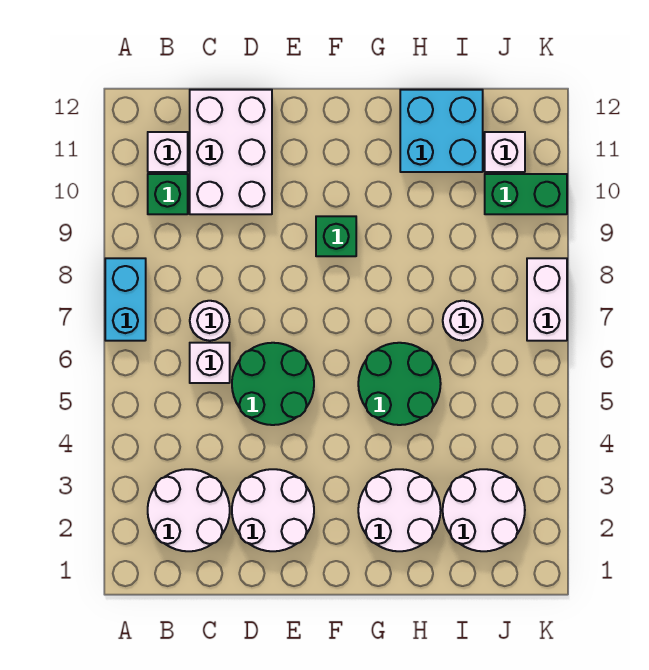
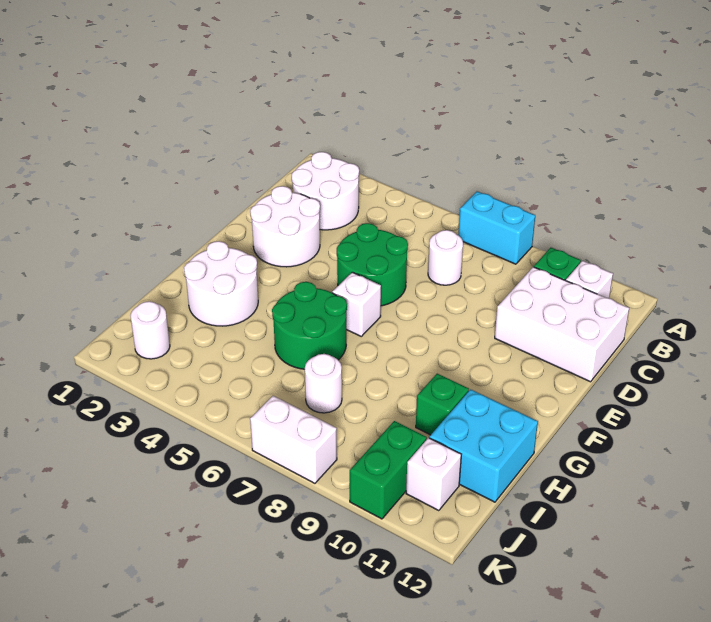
white brick C6 level 1 -> white brick F6 level 1
green brick F9 level 1 -> green brick H10 level 1
white round brick I2:J3 level 1 -> white round brick J2 level 1

